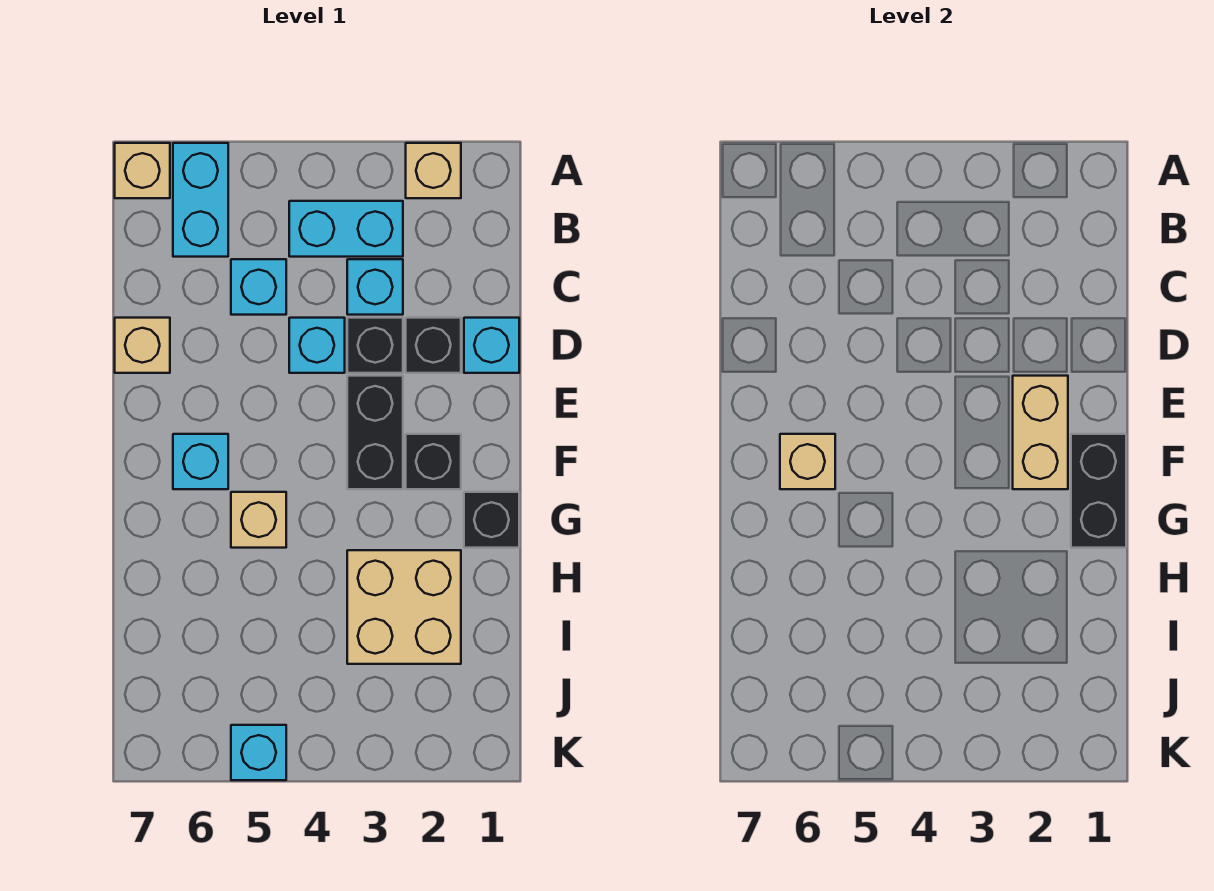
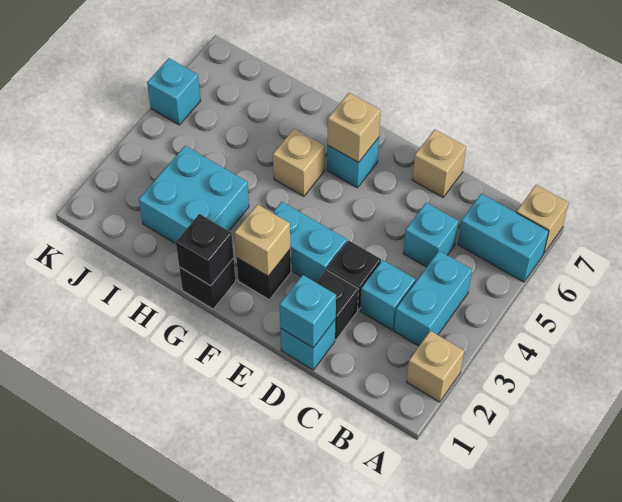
cyan brick D4 level 1 -> cyan brick D1 level 2
tan brick E2:F2 level 2 -> tan brick F2 level 2
black brick E3:F3 level 1 -> cyan brick E3:F3 level 1
black brick F1:G1 level 2 -> black brick G1 level 2
tan brick H2:I3 level 1 -> cyan brick H2:I3 level 1

